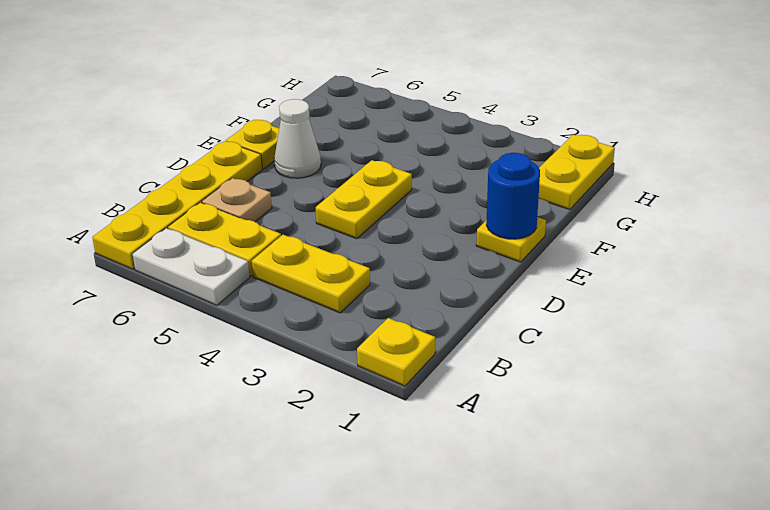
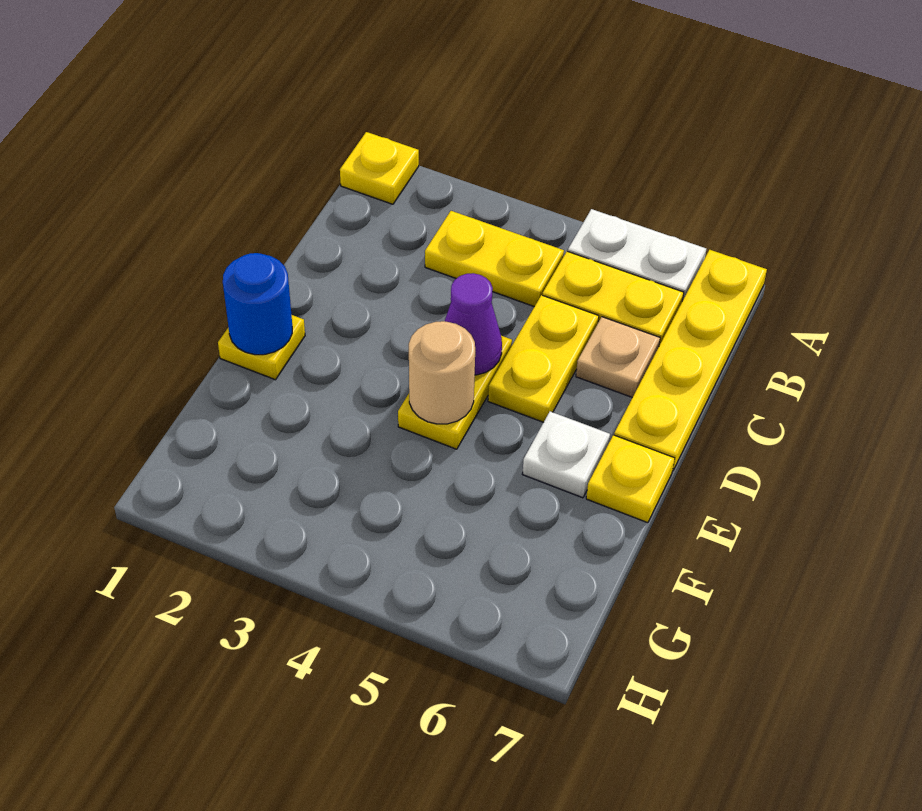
none -> purple cone D4 level 2
none -> tan round brick E4 level 2
white cone E6 level 1 -> white plate E6 level 1
yellow plate G1:H1 level 1 -> yellow plate C5:D5 level 1

